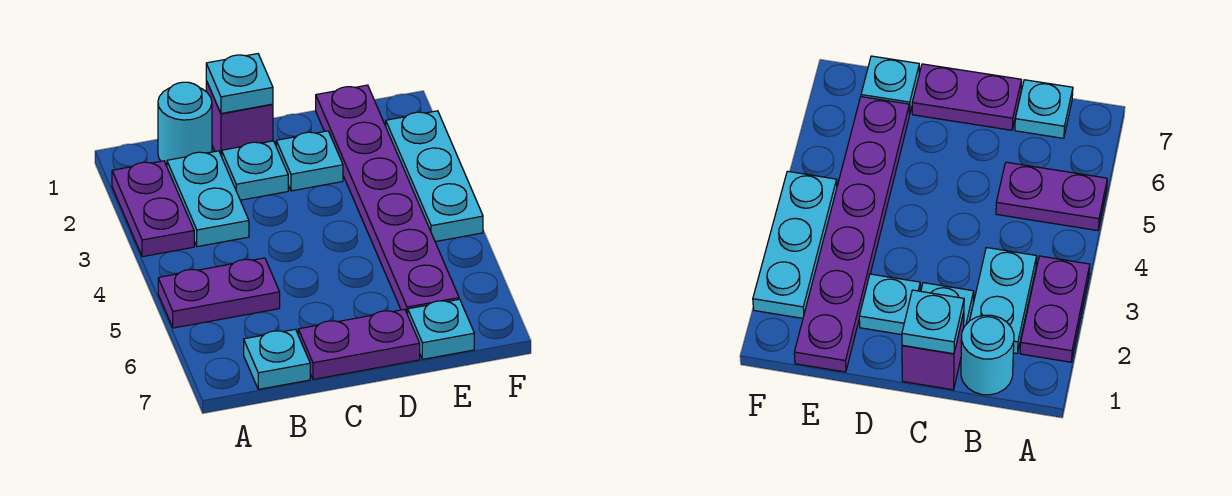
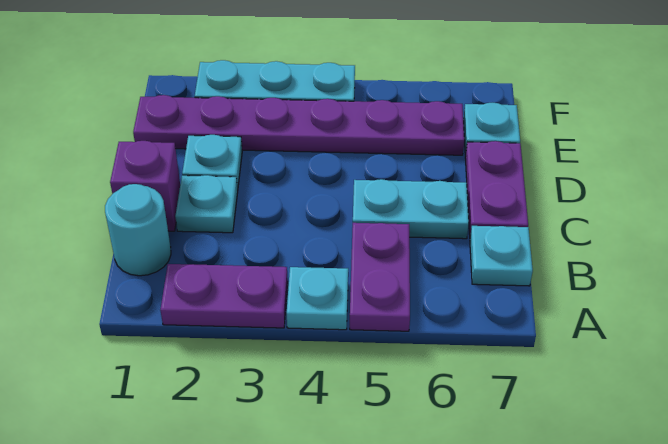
cyan plate B2:B3 level 1 -> cyan plate C5:C6 level 1
cyan plate C1 level 2 -> cyan plate A4 level 1

